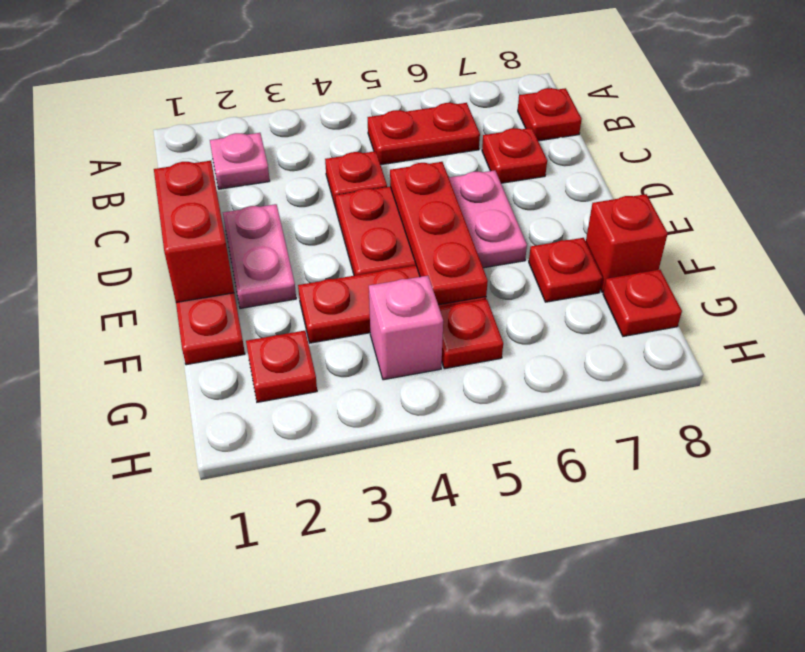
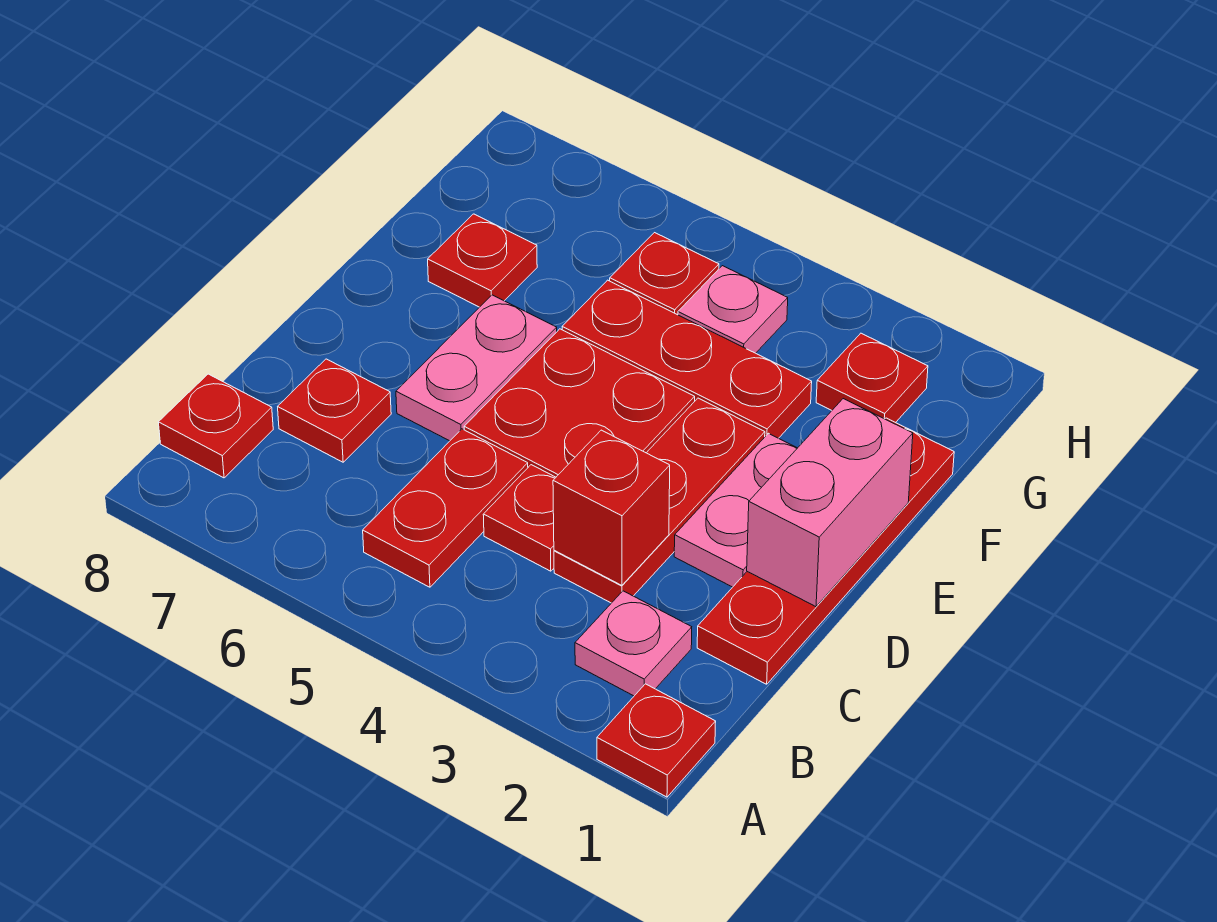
red plate B5:B6 level 1 -> red plate B5:C5 level 1
red brick D1:E1 level 2 -> pink brick D1:E1 level 2
red plate D5:F5 level 2 -> red plate C3:E3 level 1
red brick F8 level 1 -> red brick C3 level 2
pink brick G4 level 1 -> pink plate G4 level 1
red plate G8 level 1 -> red plate A1 level 1

